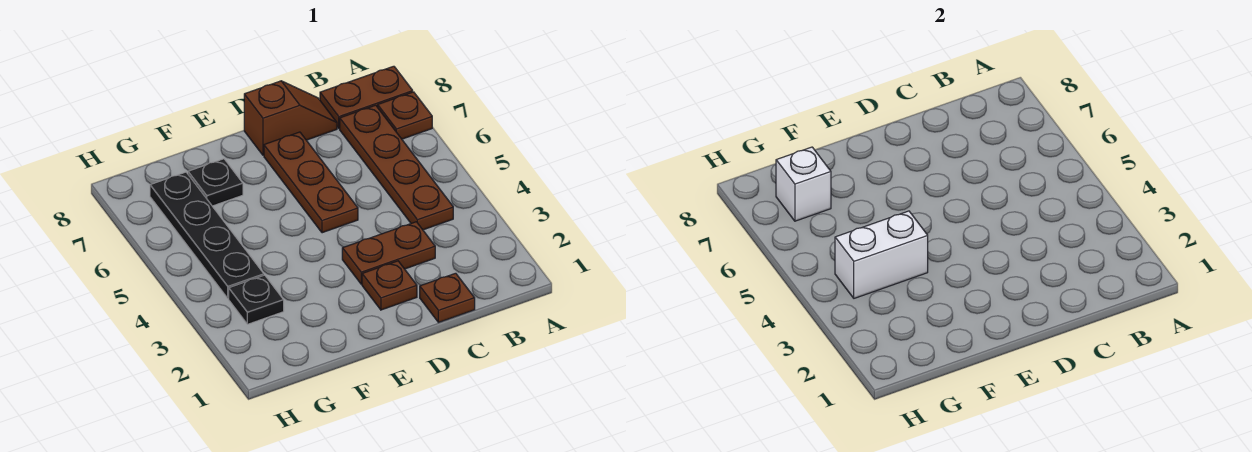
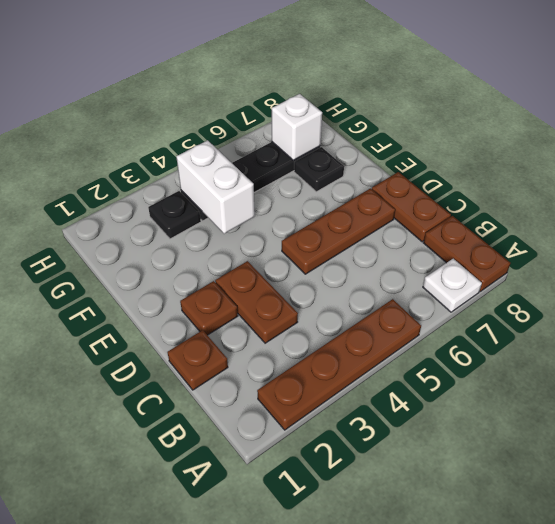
brown plate A7 level 1 -> white plate A7 level 1
brown plate B4:B7 level 1 -> brown plate A2:A5 level 1
brown slope C8:D8 level 1 top D -> brown plate C8:D8 level 1

